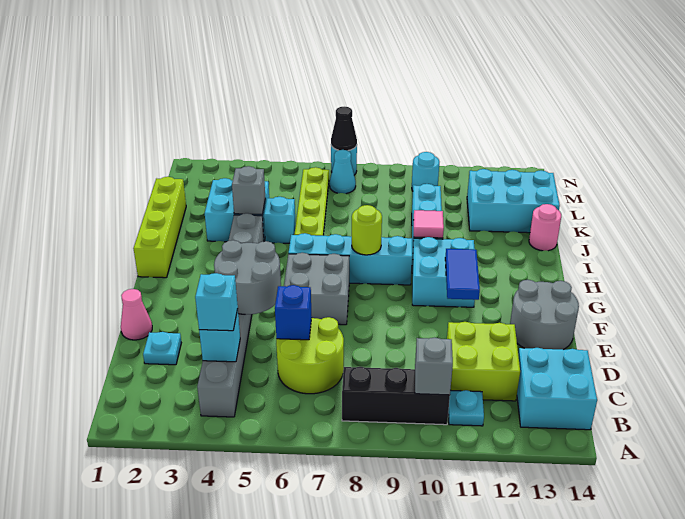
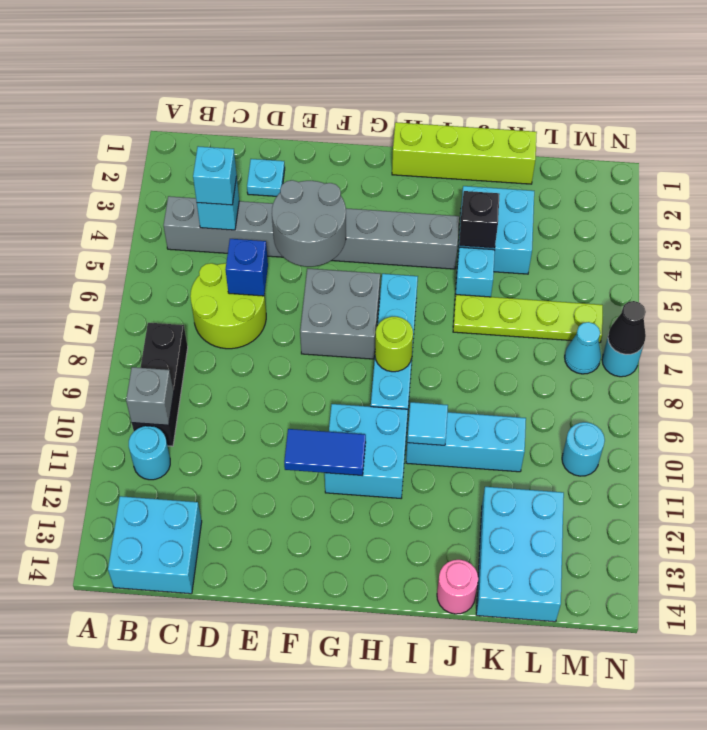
cyan plate B11 level 1 -> cyan round brick B11 level 1
lime brick C11:D12 level 1 -> none
pink cone E1 level 1 -> none
grey round brick E13:F14 level 1 -> none
pink tile I10 level 2 -> cyan tile I10 level 2
grey brick J4 level 2 -> black brick J4 level 2

